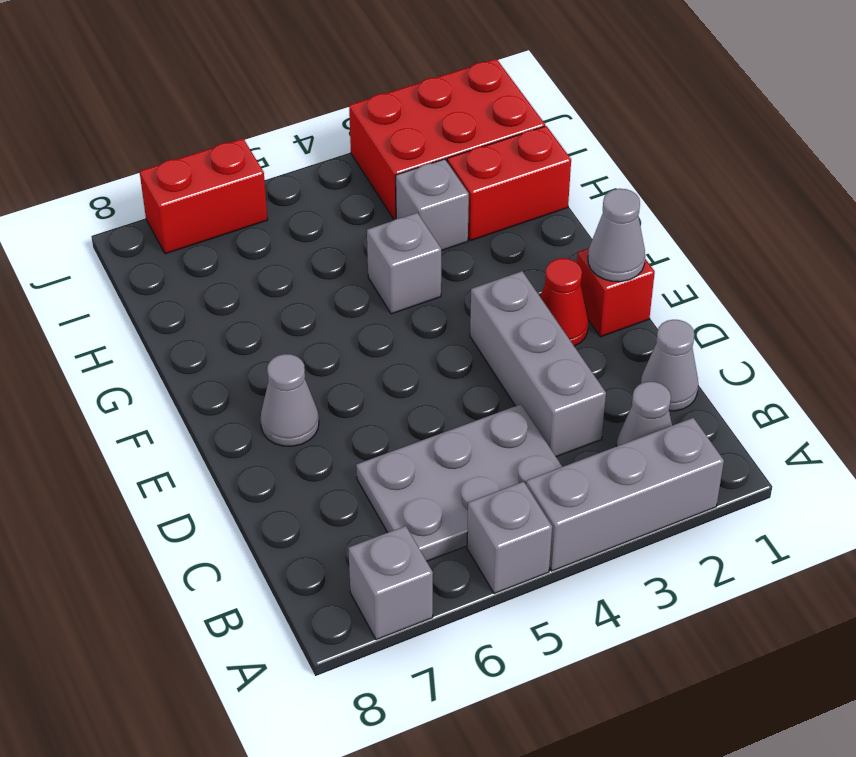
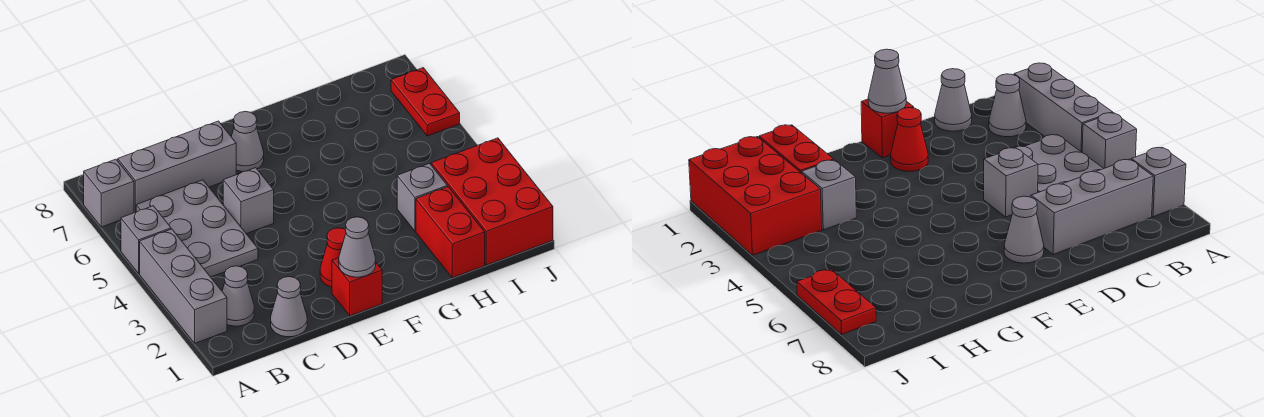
grey brick C3:E3 level 1 -> grey brick B7:D7 level 1
grey brick G4 level 1 -> grey brick D5 level 1
red brick J6:J7 level 1 -> red plate J6:J7 level 1

